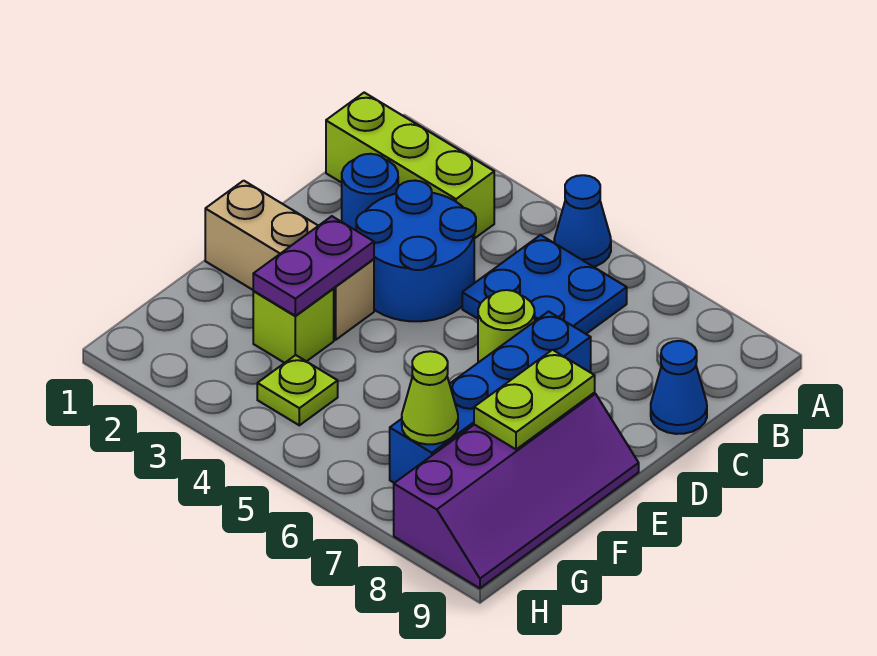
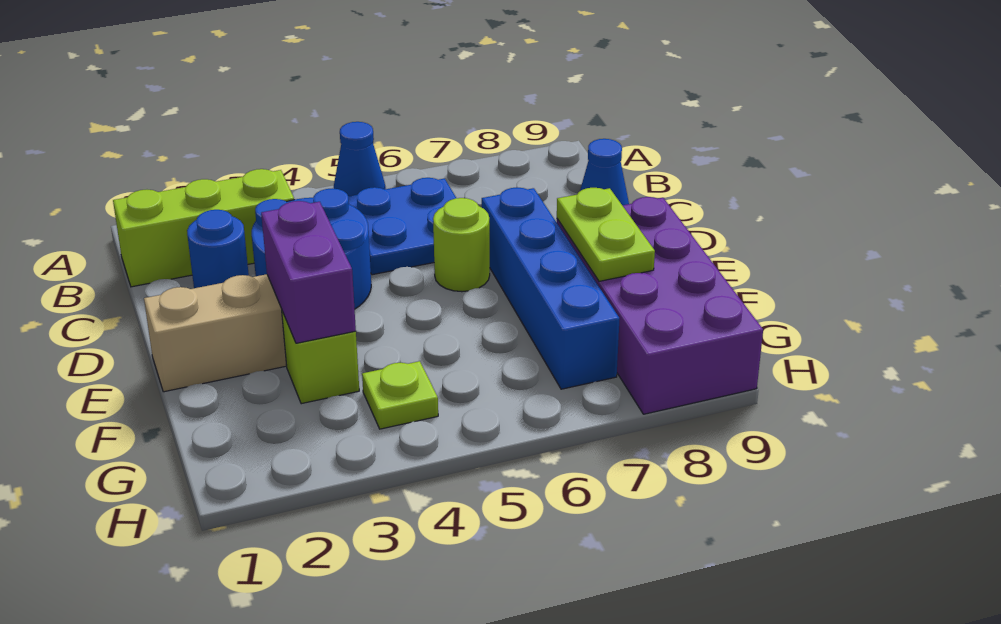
purple plate E3:F3 level 2 -> purple brick E3:F3 level 2
purple slope E8:H9 level 1 top 8 -> purple brick E8:H9 level 1
lime cone G7 level 2 -> none

